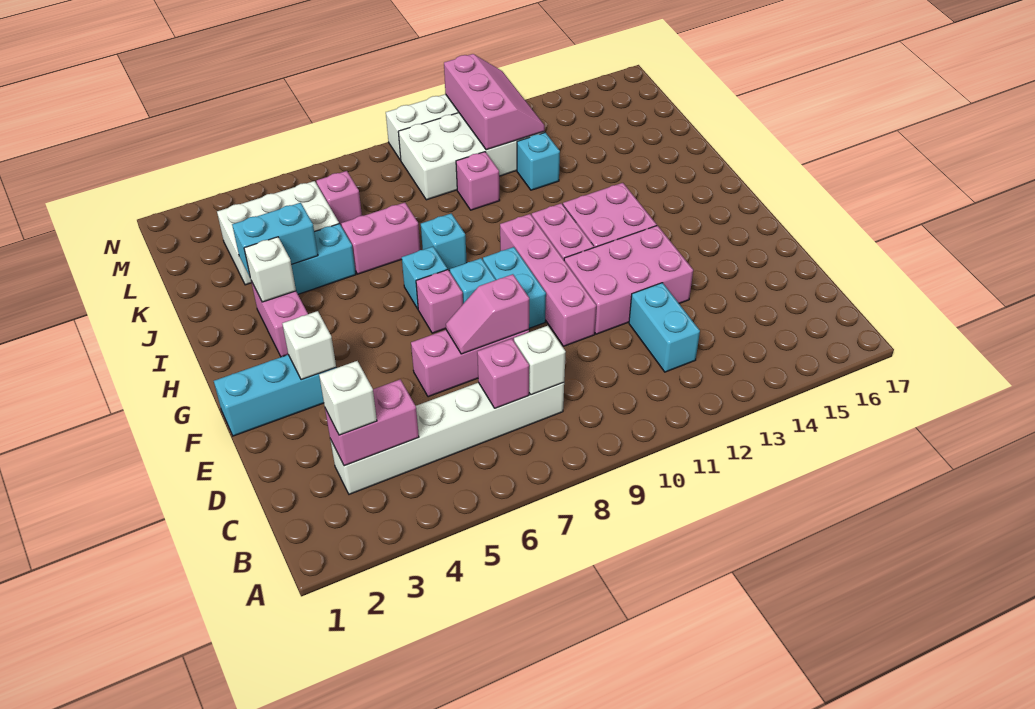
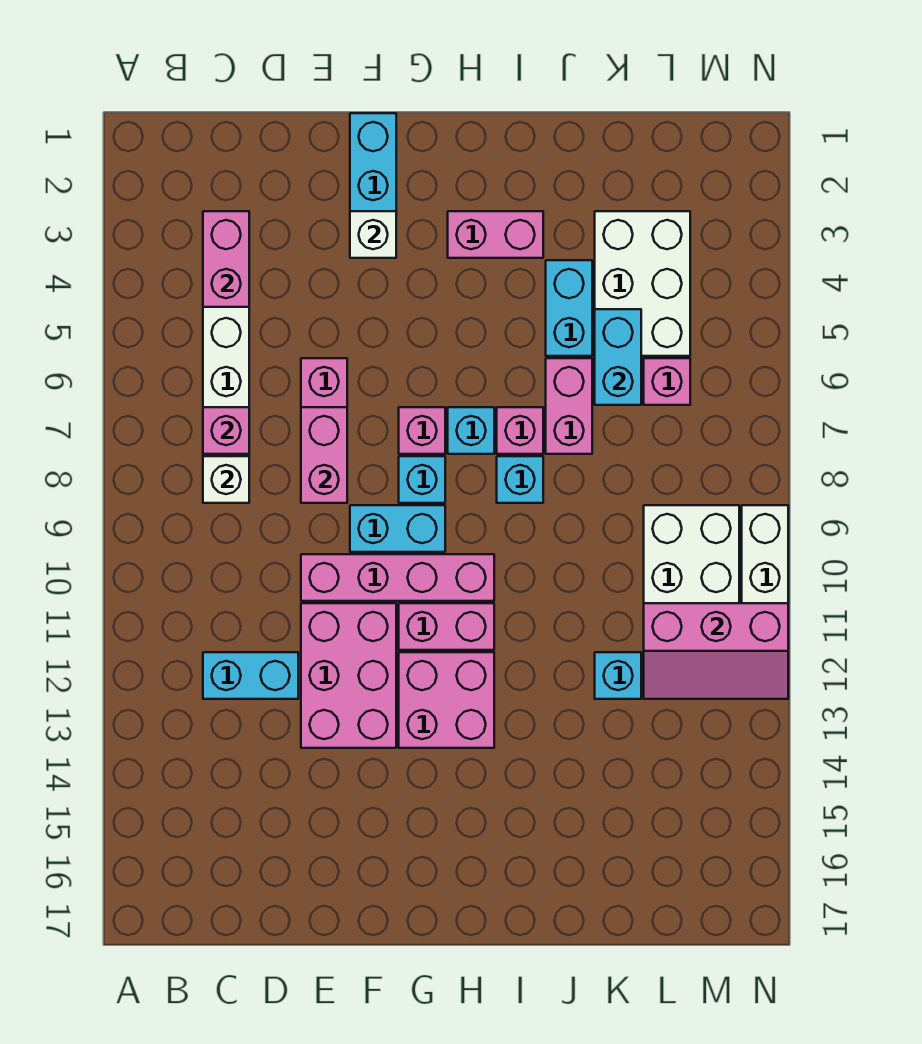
white brick C3 level 3 -> none
pink slope E7:E8 level 2 top 8 -> pink brick E7:E8 level 2
white brick I3 level 2 -> none
cyan brick J3:J4 level 2 -> cyan brick K5:K6 level 2
pink brick K10 level 1 -> pink brick I7 level 1

